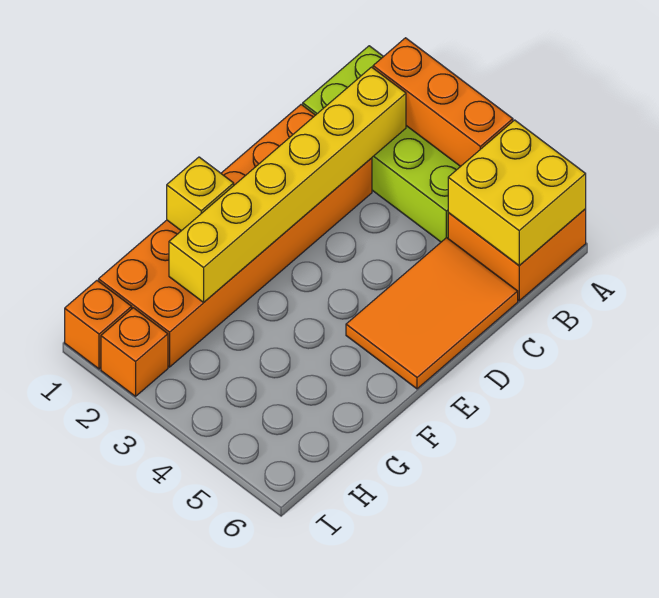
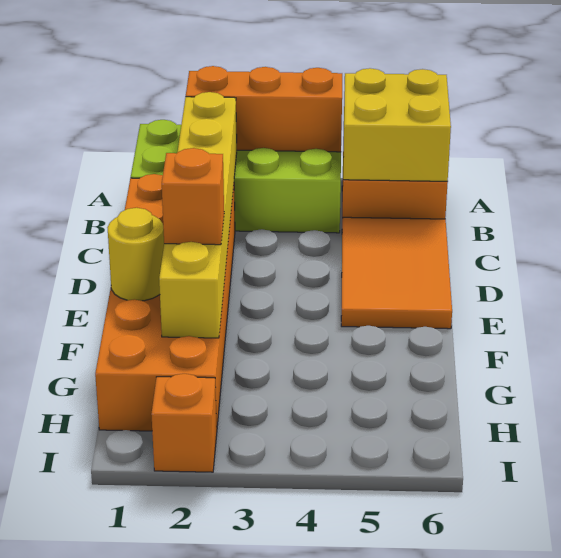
yellow brick F1 level 2 -> yellow round brick F1 level 2
orange brick I1 level 1 -> orange brick F2 level 3

